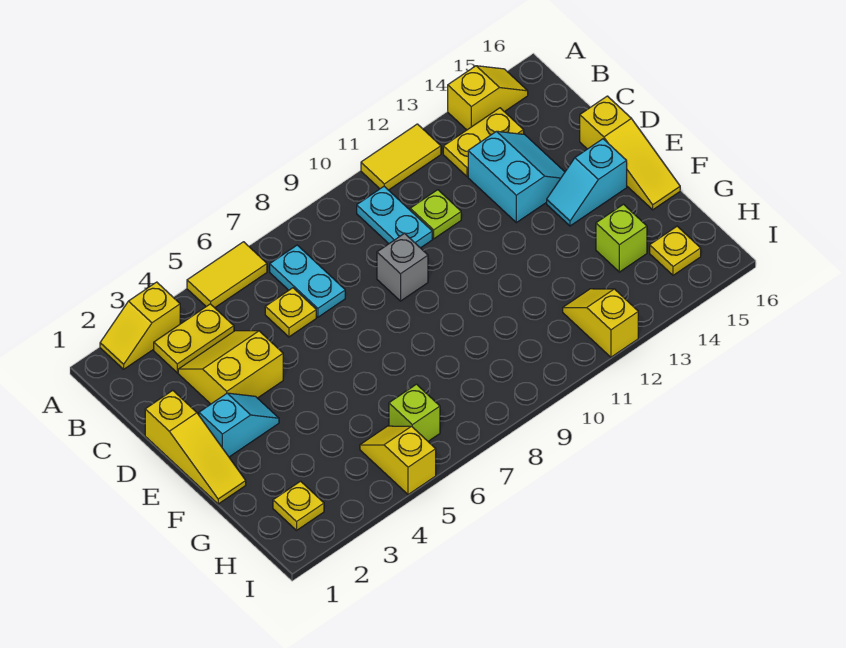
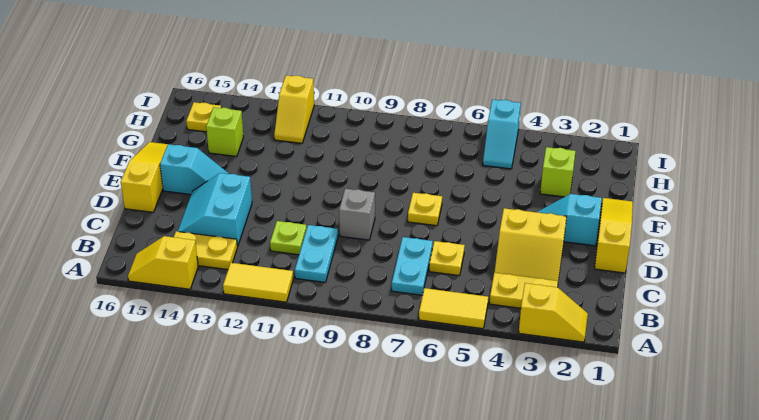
yellow plate H2 level 1 -> yellow plate E7 level 1
yellow slope H5:I5 level 1 top I -> cyan slope H5:I5 level 1 top I
lime brick H6 level 1 -> lime brick G3 level 1

